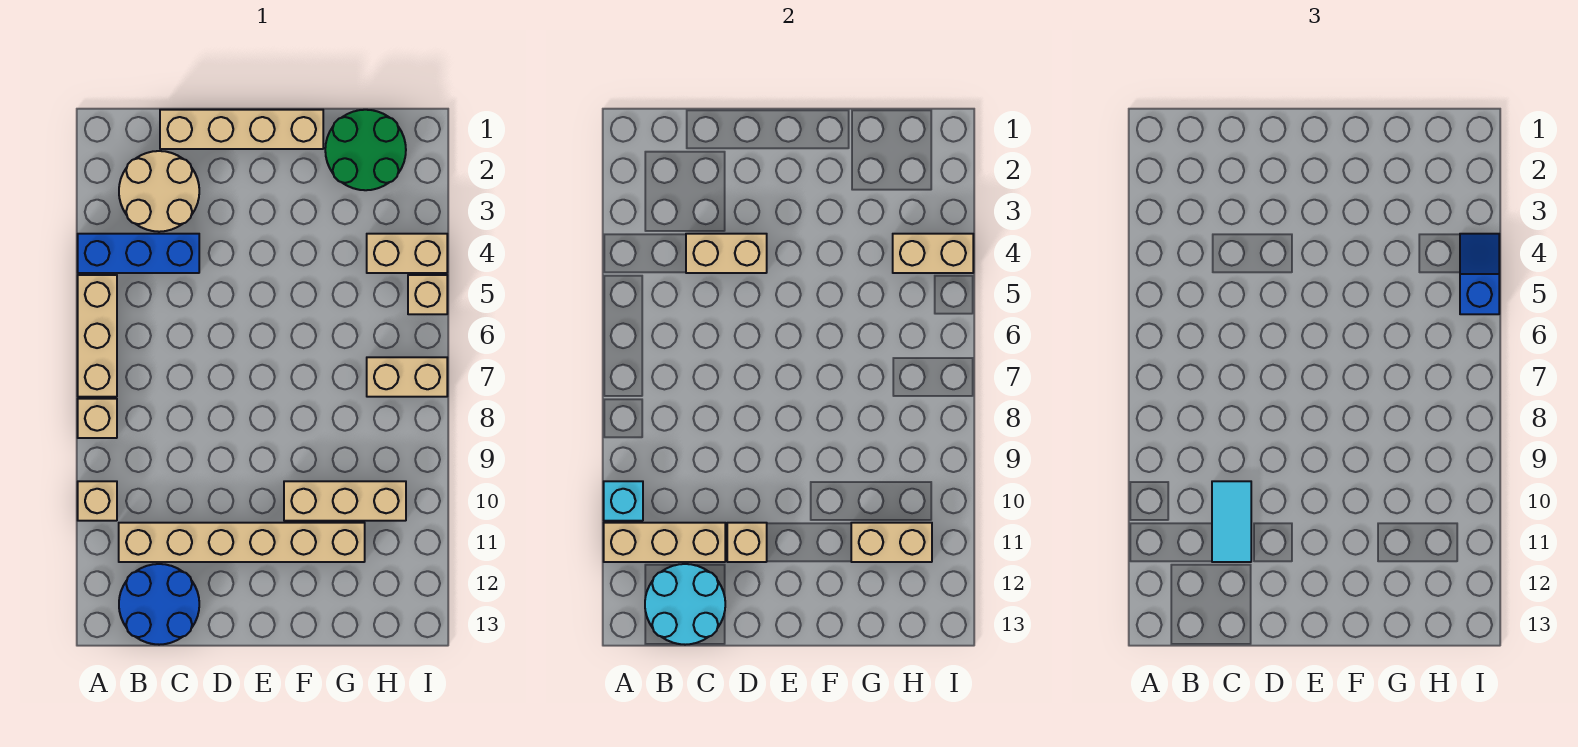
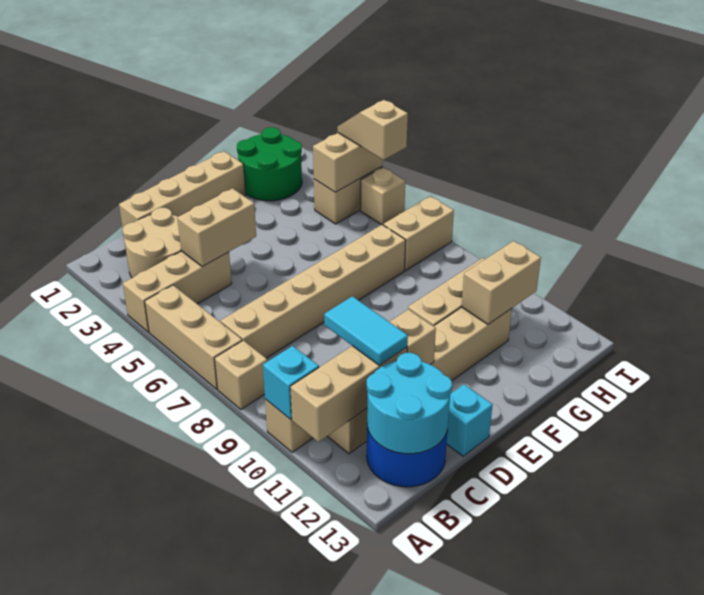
blue brick A4:C4 level 1 -> tan brick A4:C4 level 1
none -> tan brick B7:G7 level 1
none -> cyan brick D13 level 1
blue slope I4:I5 level 3 top 5 -> tan slope I4:I5 level 3 top 5

